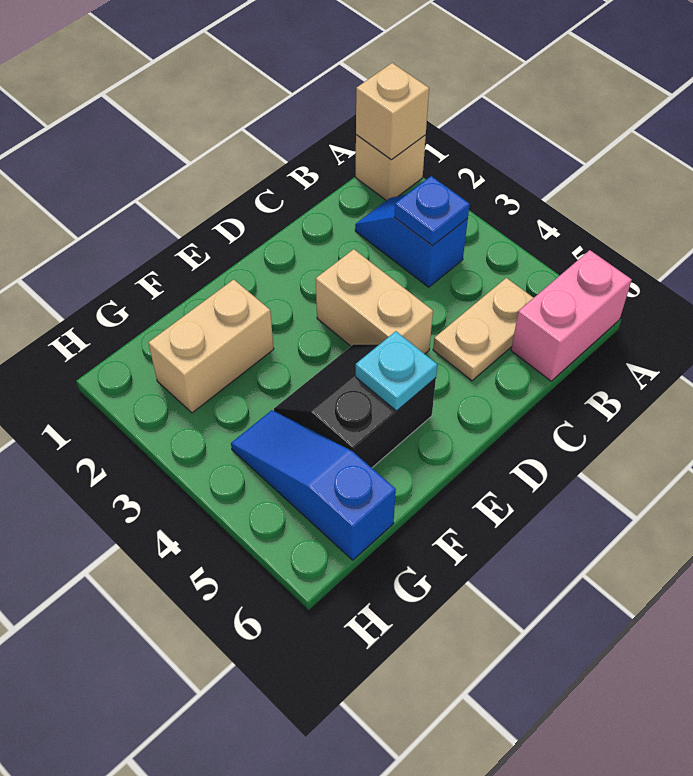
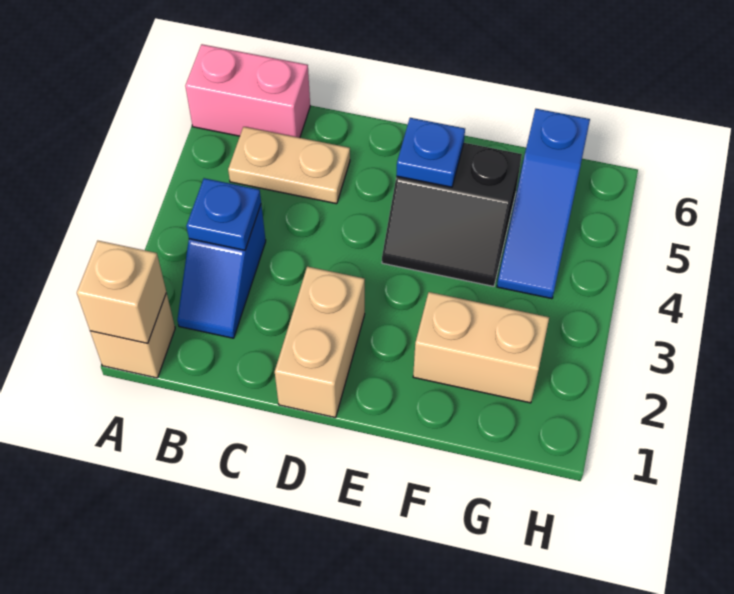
tan brick D3:D4 level 1 -> tan brick D1:D2 level 1
cyan plate E5 level 2 -> blue plate E5 level 2

